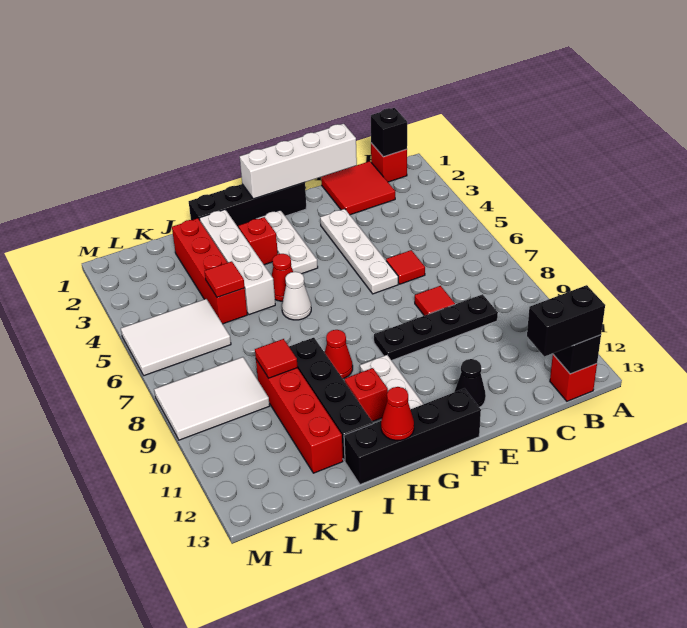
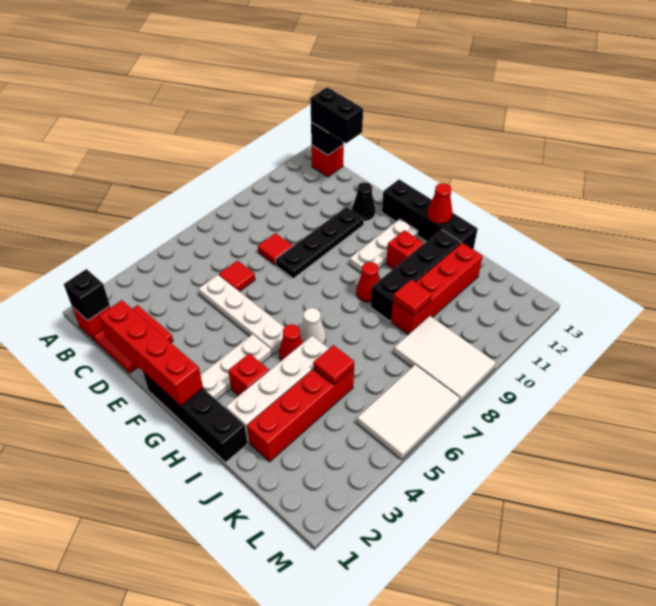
black plate C9:F9 level 1 -> black plate E8:E11 level 1
white brick D1:G1 level 2 -> red brick D1:G1 level 2
white plate E3:E6 level 1 -> white plate D5:G5 level 1
white tile K5:M6 level 1 -> white tile L5:M7 level 1

